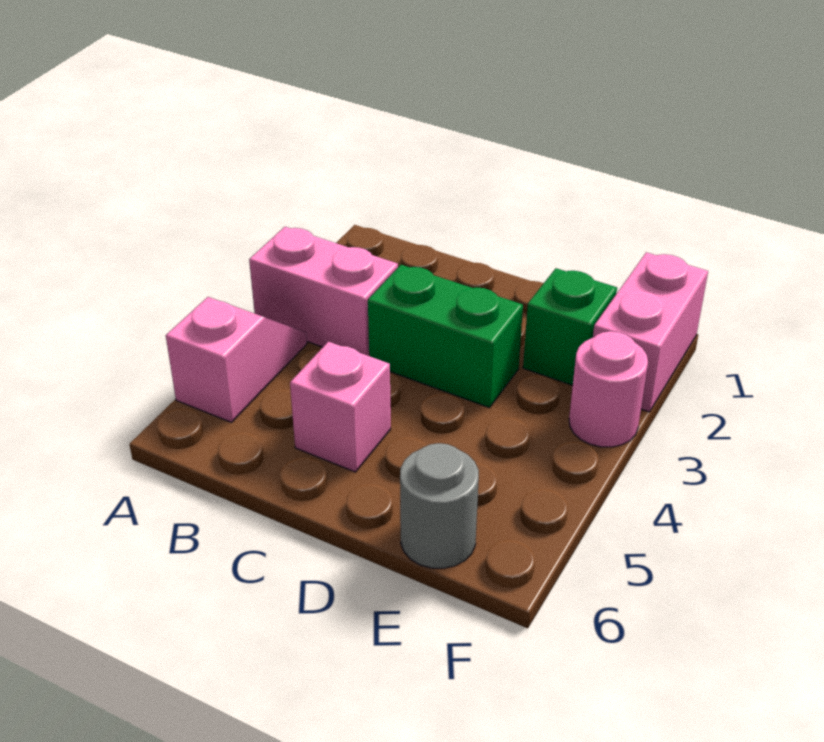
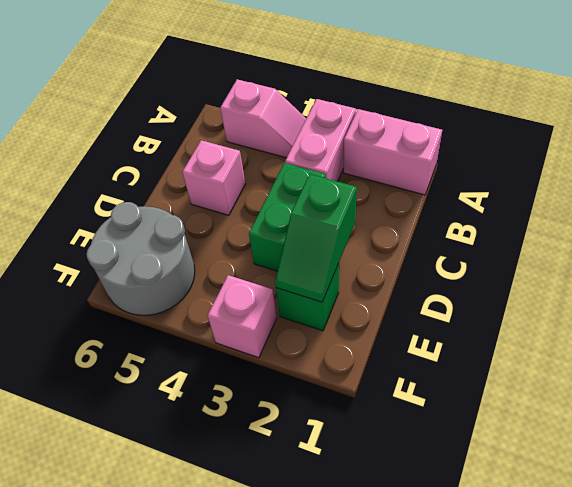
none -> green slope D2:E2 level 2 top D
grey round brick E6 level 1 -> grey round brick E5:F6 level 1
pink brick F1:F2 level 1 -> pink brick A1:A2 level 1
pink round brick F3 level 1 -> pink brick F3 level 1

